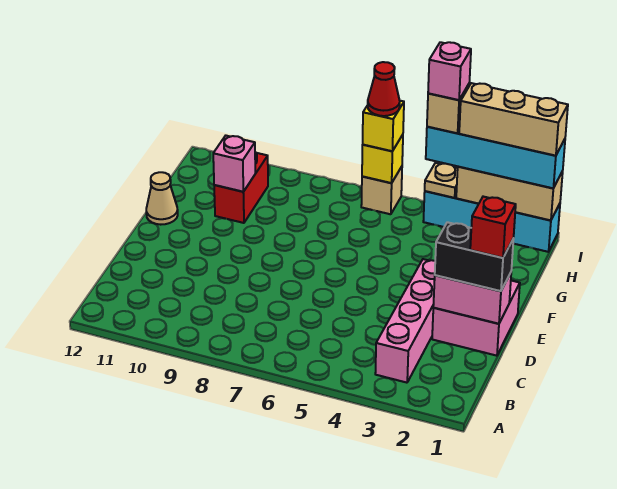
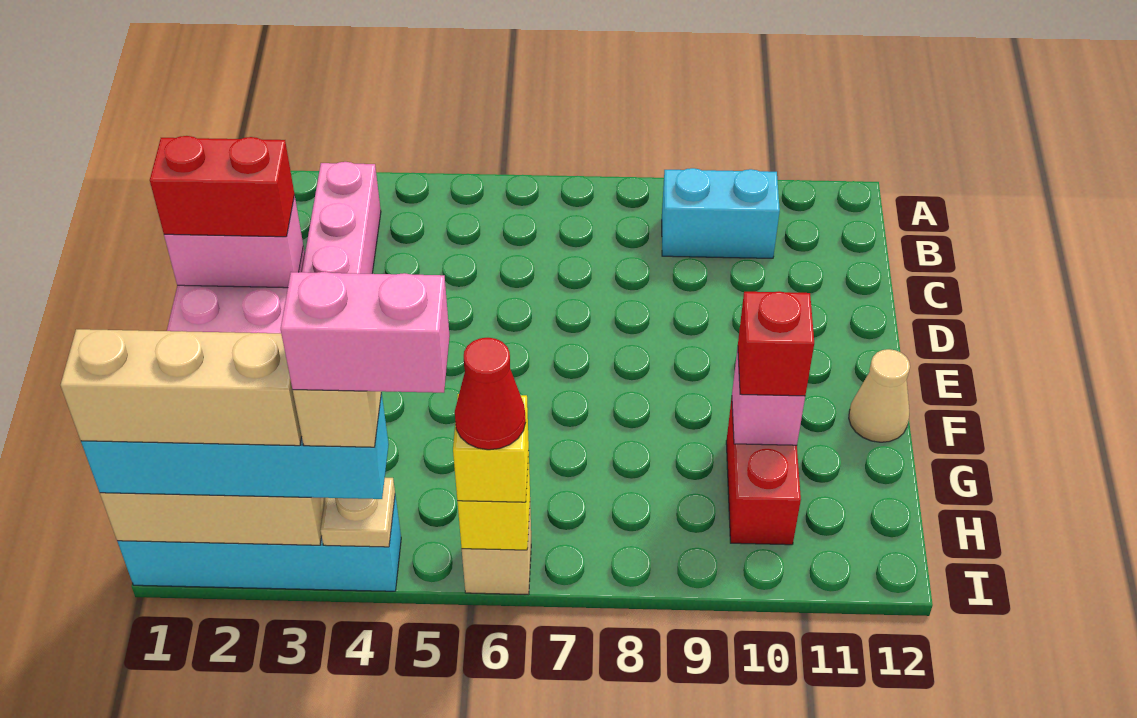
none -> cyan brick B9:B10 level 1
black brick D1:D2 level 3 -> red brick D1:D2 level 3
red brick D1 level 4 -> red brick G10 level 3
pink brick I4 level 5 -> pink brick I4:I5 level 5

